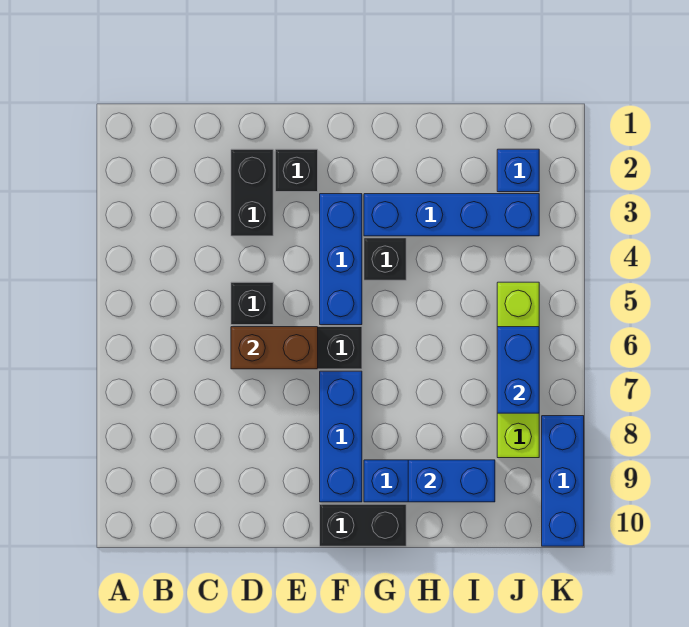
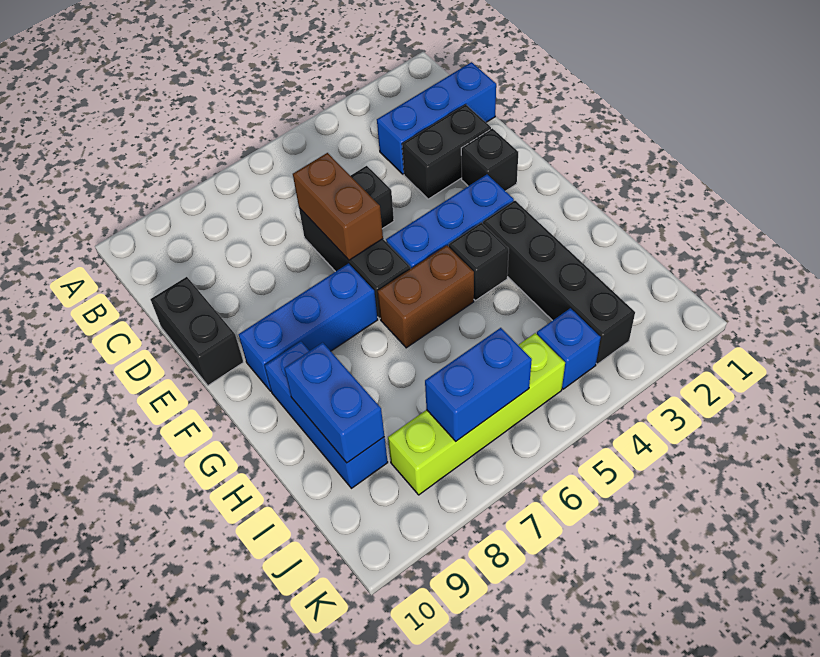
black brick F10:G10 level 1 -> black brick D10:E10 level 1
blue brick G3:J3 level 1 -> black brick G3:J3 level 1
none -> brown brick G5:G6 level 1
blue brick J2 level 1 -> blue brick J4 level 1
blue brick K8:K10 level 1 -> blue brick C1:C3 level 1

